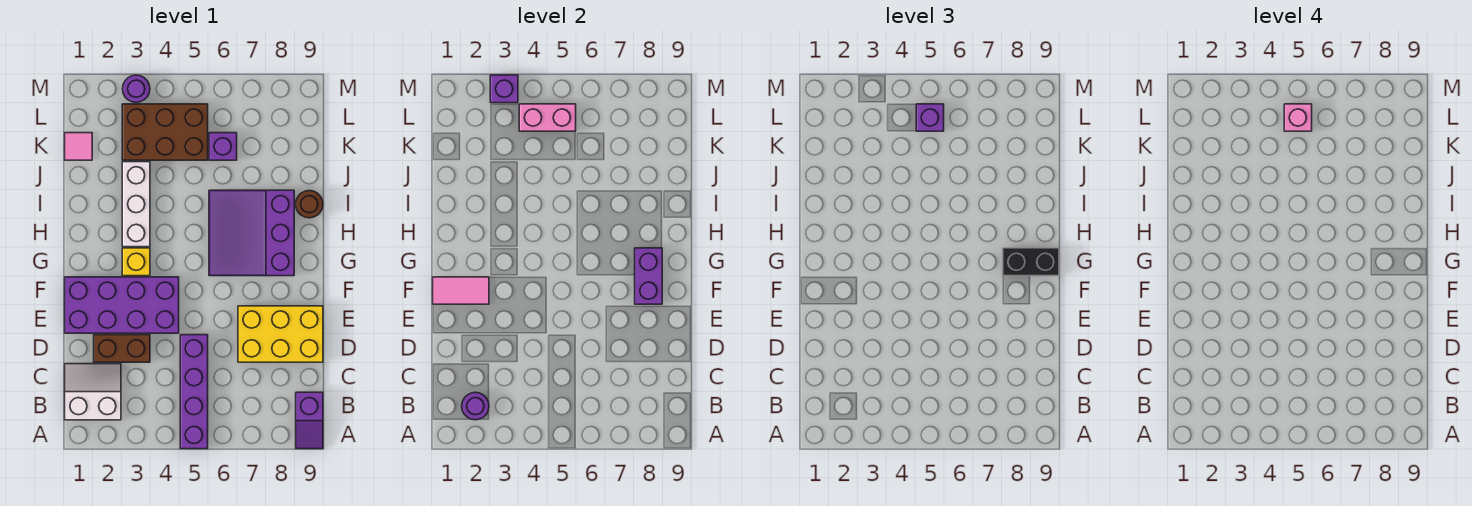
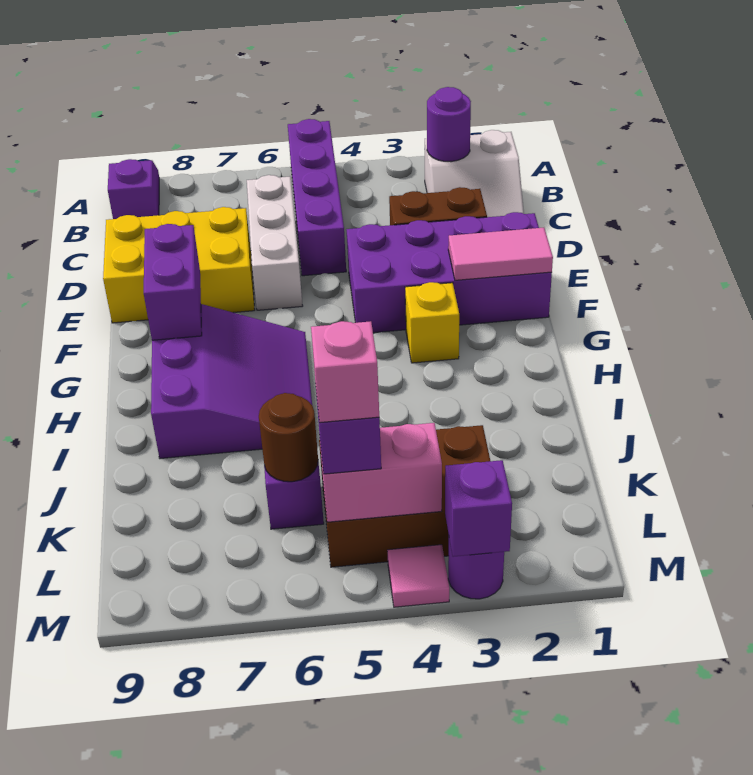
black brick G8:G9 level 3 -> none
white brick H3:J3 level 1 -> white brick C6:E6 level 1
brown round brick I9 level 1 -> brown round brick K6 level 2
pink tile K1 level 1 -> pink tile M4 level 1

